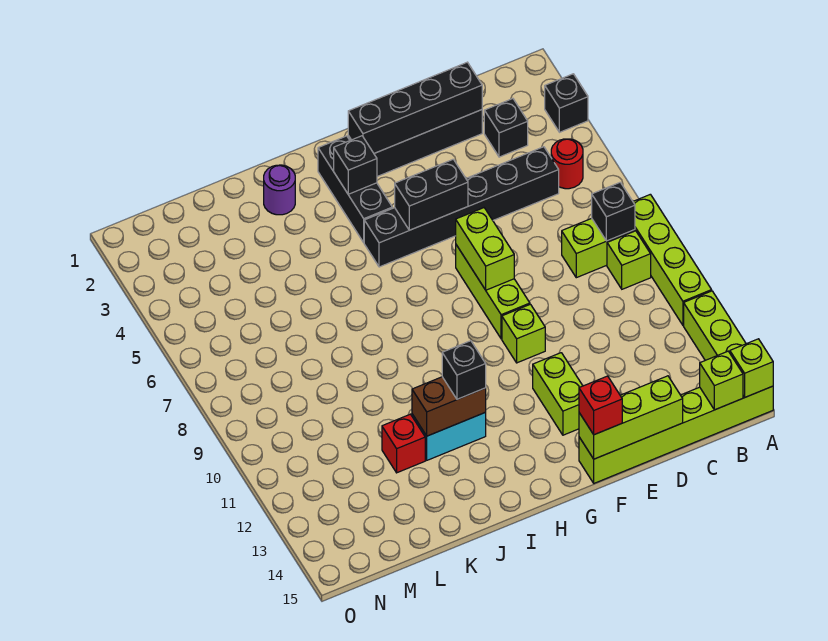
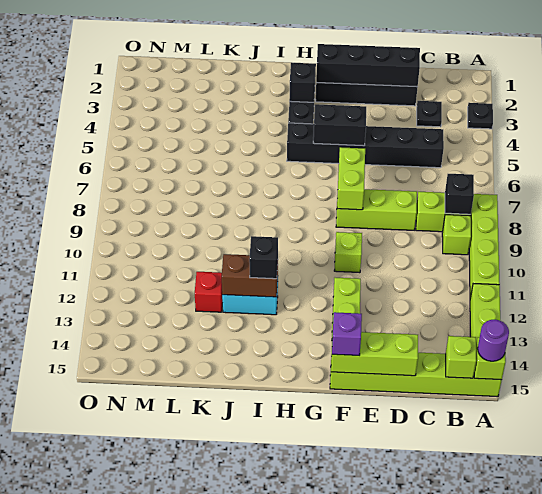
black brick A3 level 1 -> black plate A3 level 1
red round brick B5 level 1 -> none
black brick C3 level 1 -> black plate C3 level 1
lime brick F7:F9 level 1 -> lime brick D8:F8 level 1
red brick F15 level 3 -> purple brick F15 level 3
purple round brick J2 level 1 -> purple round brick A15 level 3

